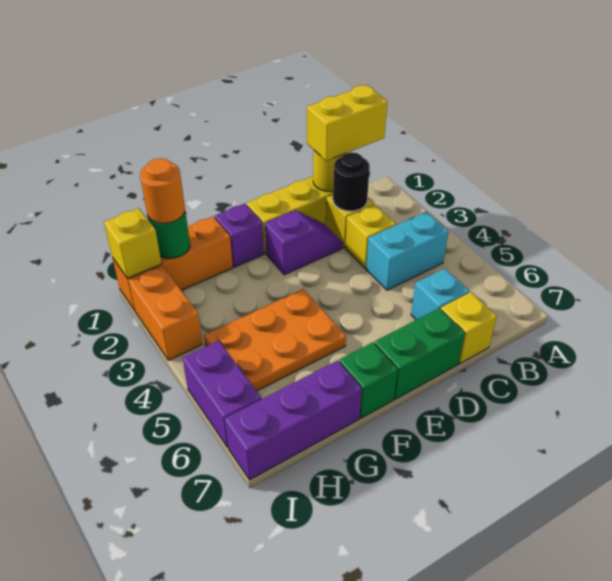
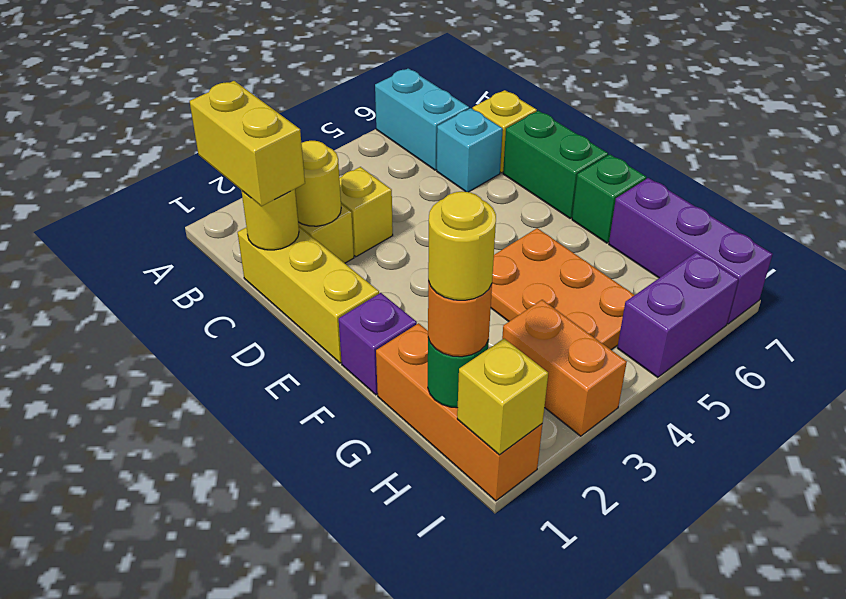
cyan brick B4:C4 level 1 -> cyan brick A6:B6 level 1
black round brick C2 level 2 -> yellow round brick C2 level 2
purple slope D2:E2 level 1 top E -> none
none -> yellow round brick H1 level 4
orange brick I2:I3 level 1 -> orange brick H3:I3 level 1

